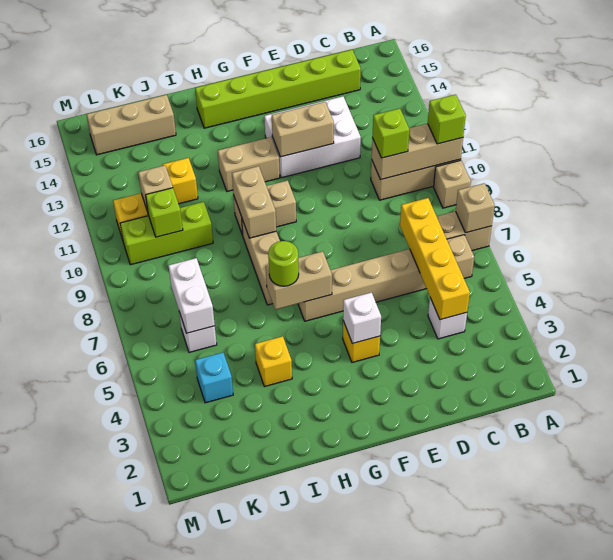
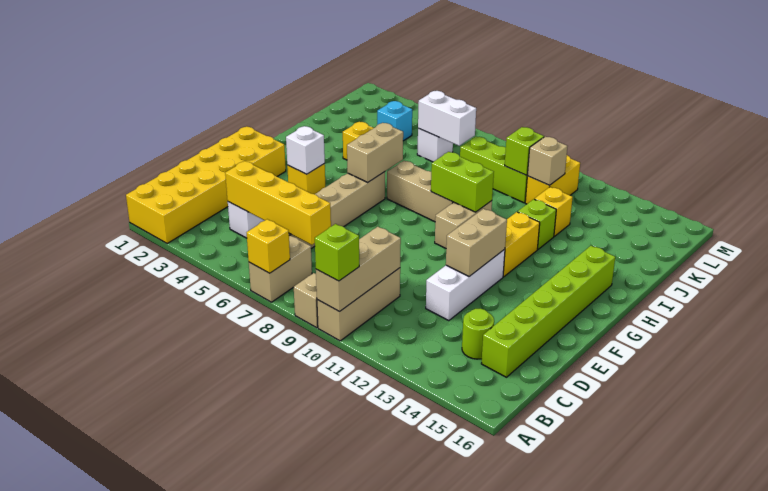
none -> yellow brick A1:F2 level 1
tan brick A7 level 2 -> yellow brick A7 level 2
lime brick C10 level 3 -> lime brick I12 level 1
white brick D12:F13 level 1 -> white brick D12:F12 level 1
tan brick G12:H12 level 1 -> yellow brick G12:H12 level 1
lime round brick H6 level 3 -> lime round brick C14 level 1
tan brick H9:H10 level 2 -> lime brick H9:H10 level 2
lime brick J10:L10 level 1 -> lime brick K8:K10 level 1
tan brick J15:L15 level 1 -> none

